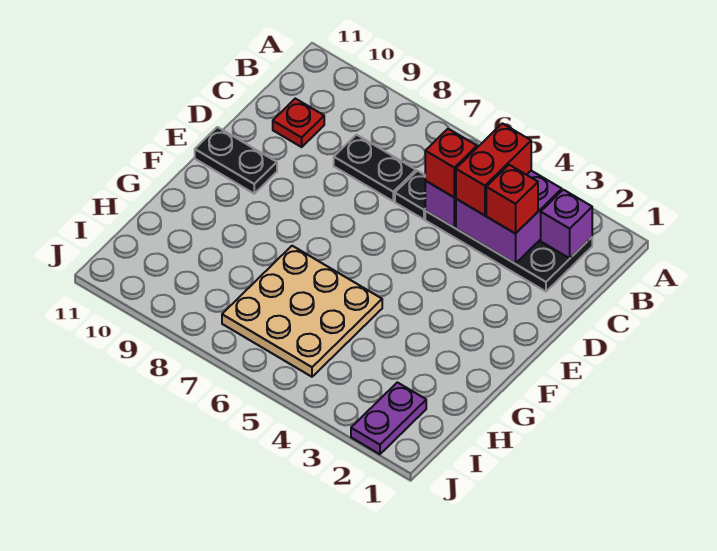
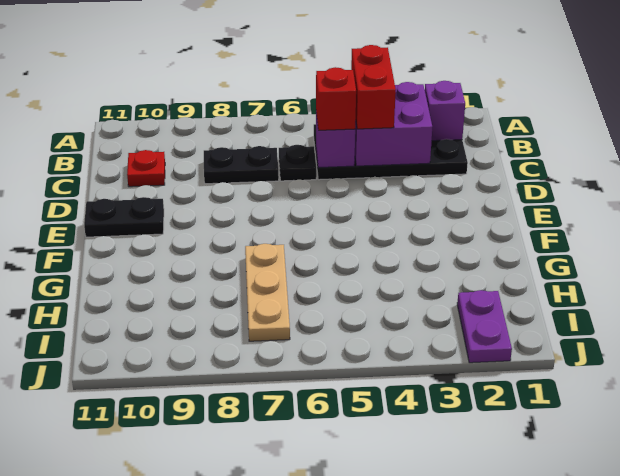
red brick C3 level 3 -> none
tan plate G5:I7 level 1 -> tan plate G7:I7 level 1

